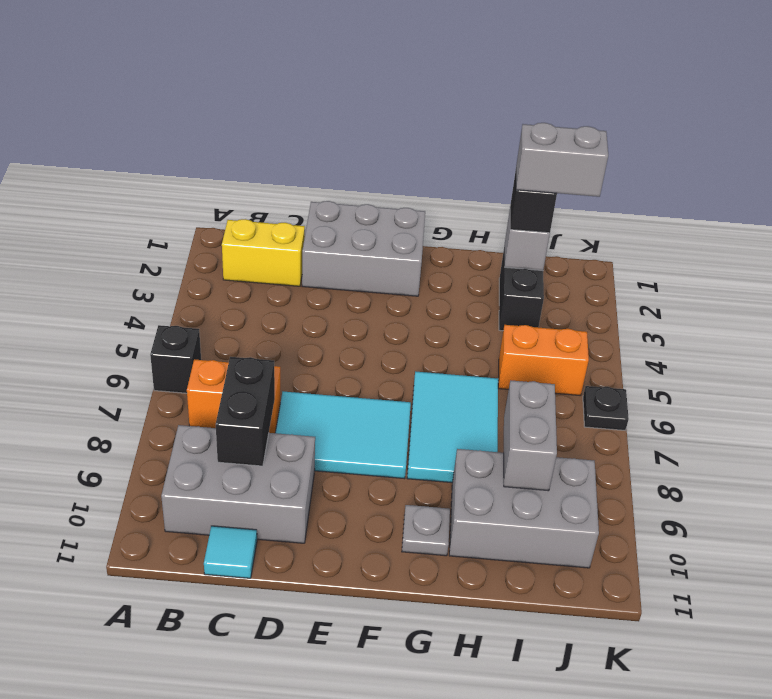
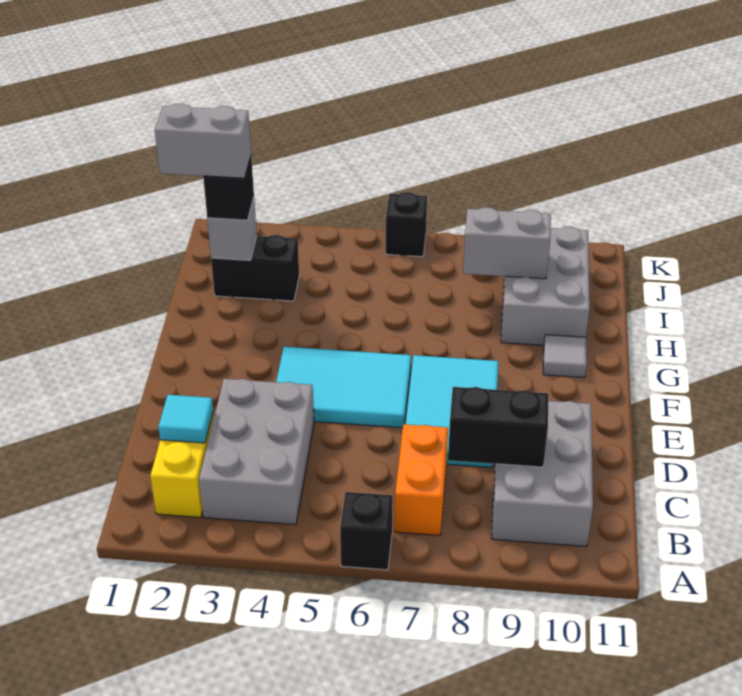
cyan tile C11 level 1 -> cyan tile C2 level 2
grey brick D1:F2 level 1 -> grey brick B3:D4 level 1
cyan tile G6:H8 level 1 -> cyan tile E4:F6 level 1
grey plate G10 level 1 -> grey tile G10 level 1
grey brick I2:J2 level 4 -> grey brick I1:I2 level 4
orange brick I5:J5 level 1 -> none
black plate K6 level 1 -> black brick K6 level 1

